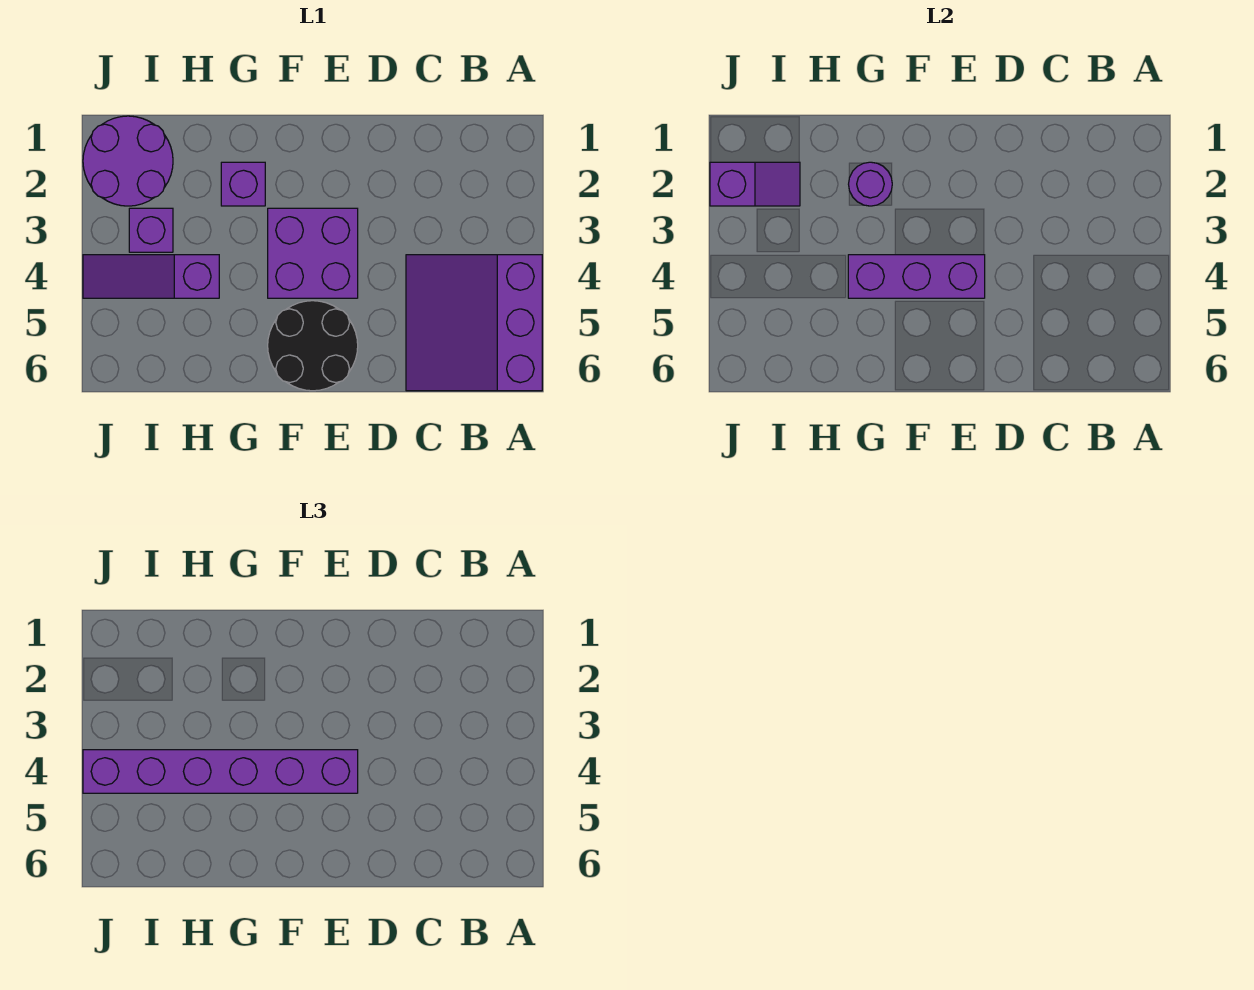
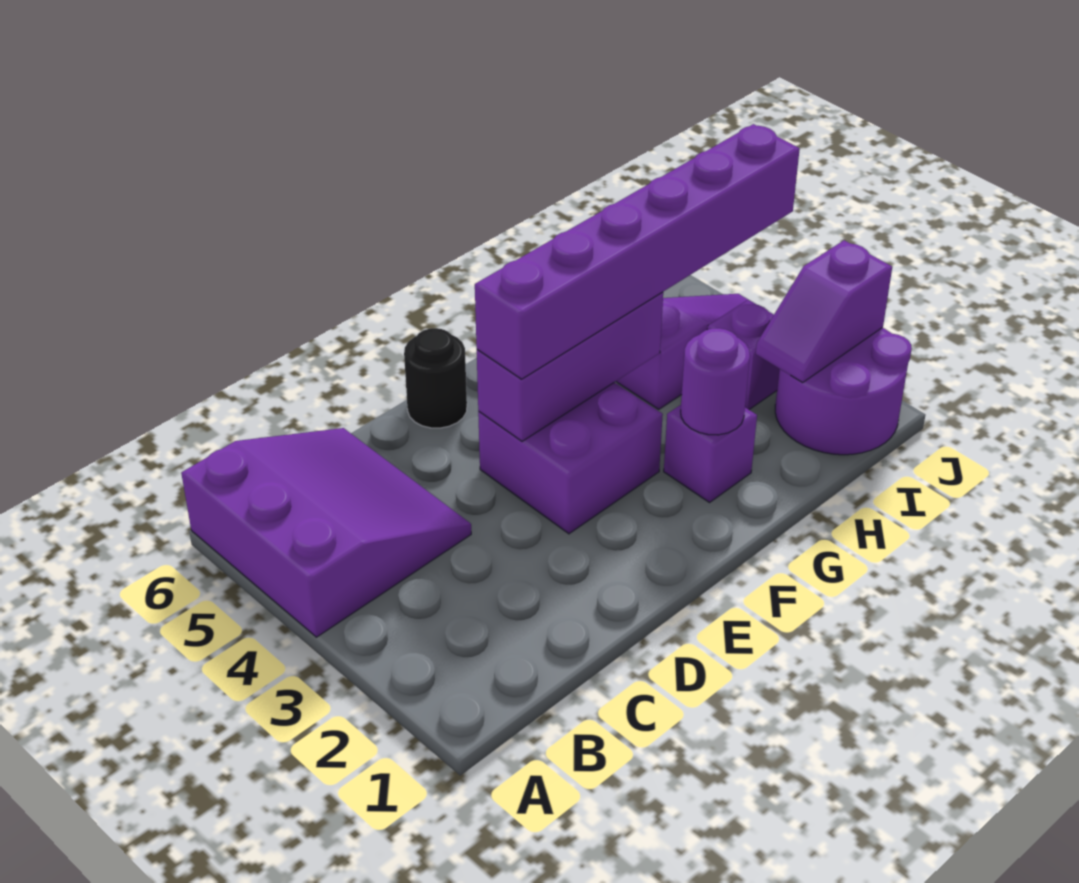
black round brick E5:F6 level 1 -> black round brick E6 level 1

